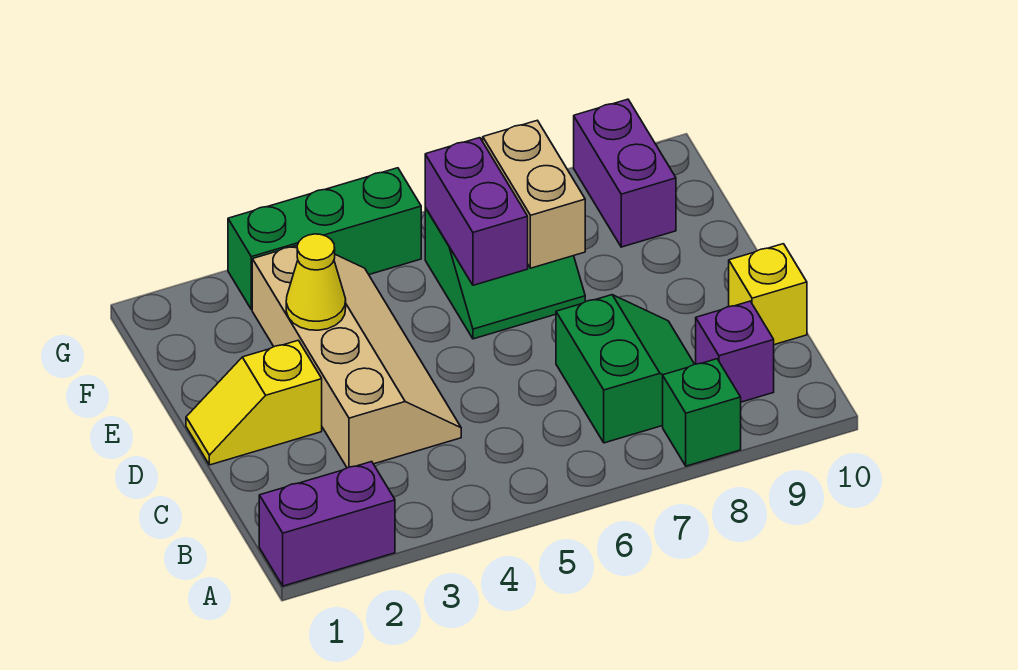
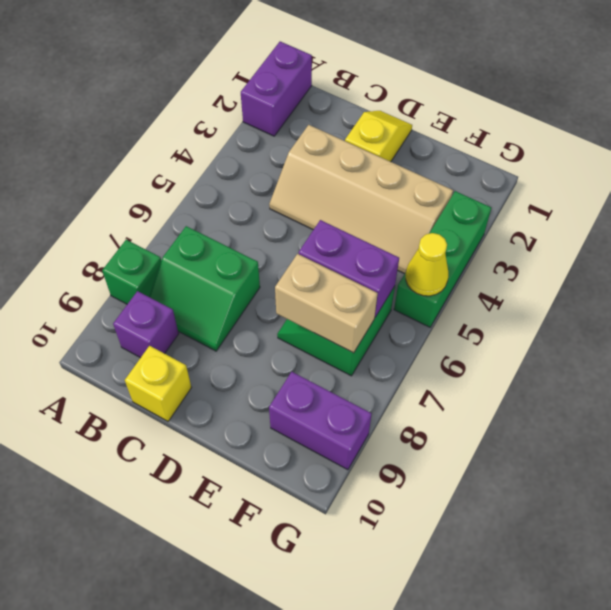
yellow cone E3 level 2 -> yellow cone G5 level 2

